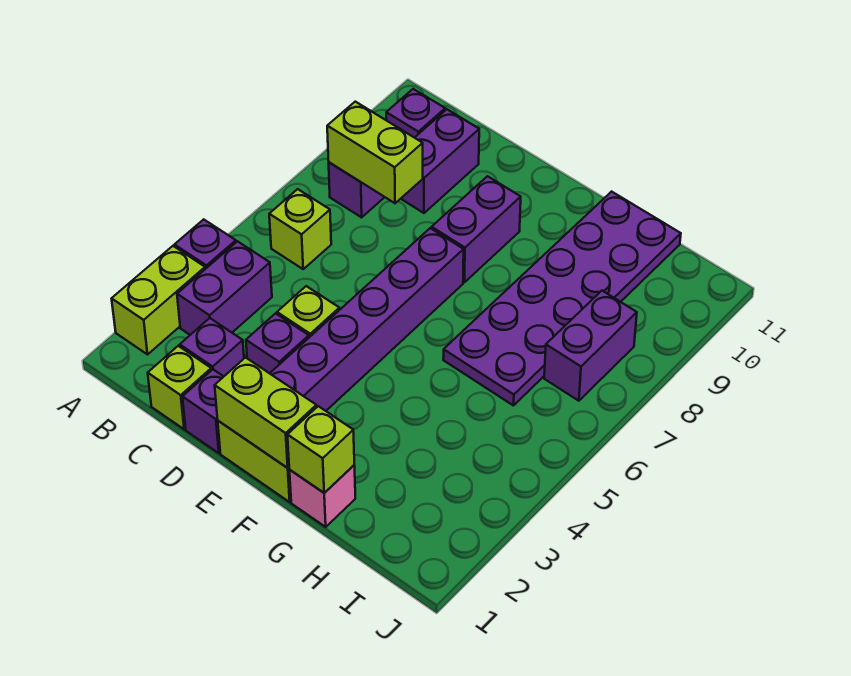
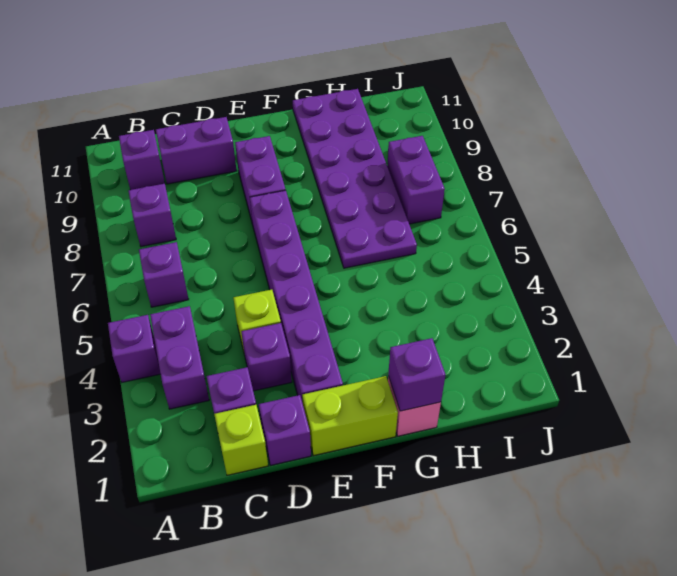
lime brick A2:A3 level 1 -> none
lime brick B6 level 1 -> purple brick B6 level 1
lime brick B8:C8 level 2 -> none
purple brick C9:C10 level 1 -> purple brick C10:D10 level 1
lime brick E1:F1 level 2 -> none
lime brick G1 level 2 -> purple brick G1 level 2

